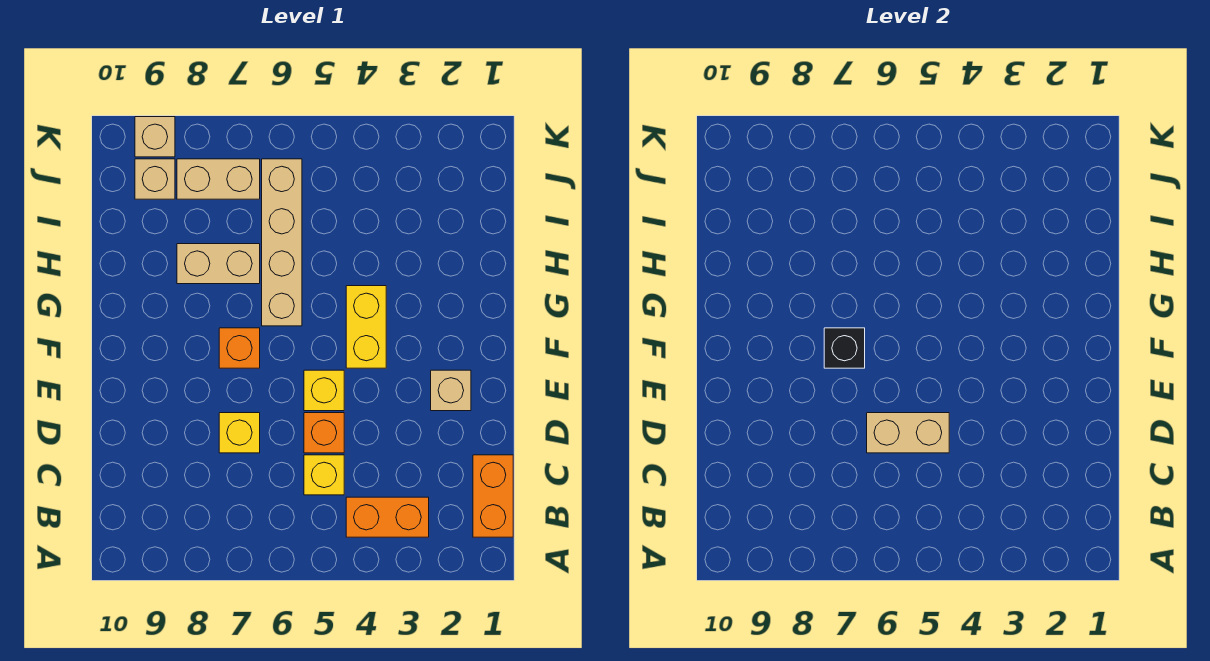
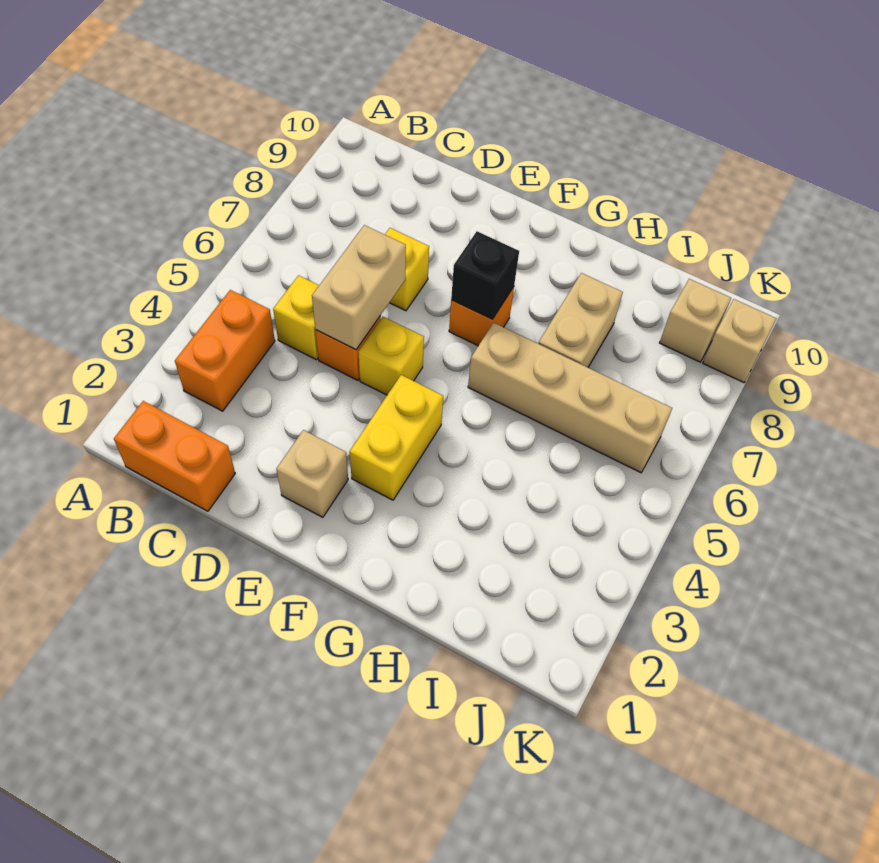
yellow brick F4:G4 level 1 -> yellow brick F3:F4 level 1
tan brick J7:J8 level 1 -> none

